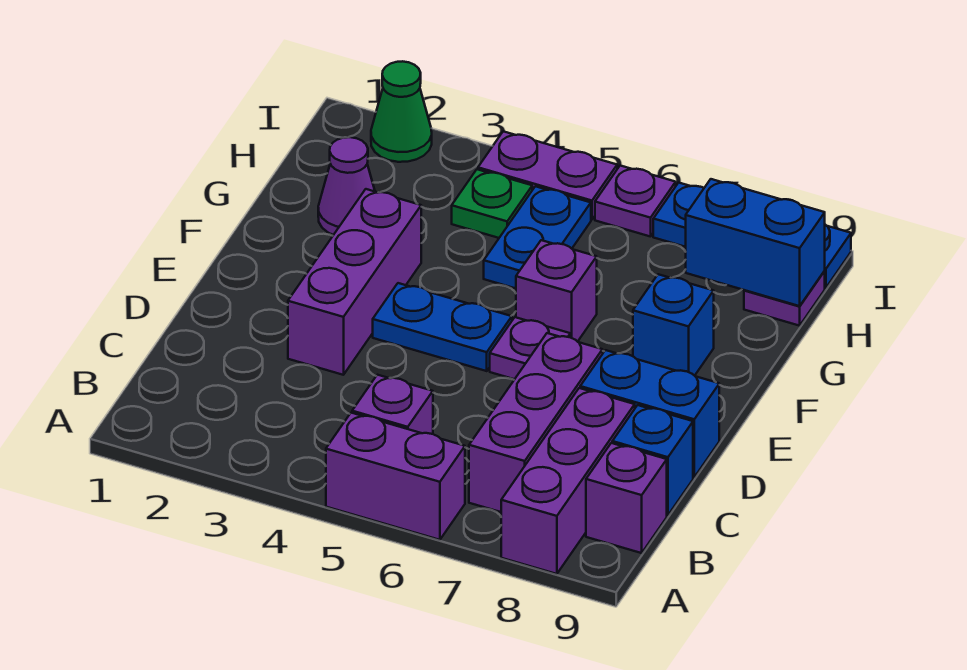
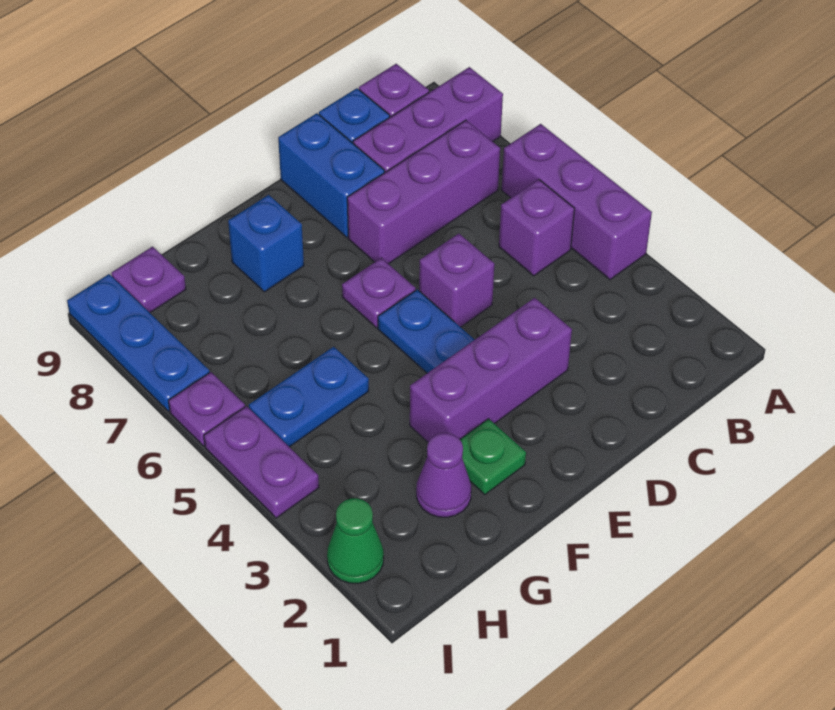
purple brick A5:A6 level 1 -> purple brick A4:A6 level 1
purple brick F6 level 1 -> purple brick D5 level 1
green plate H4 level 1 -> green plate F2 level 1
blue brick H8:H9 level 2 -> none

